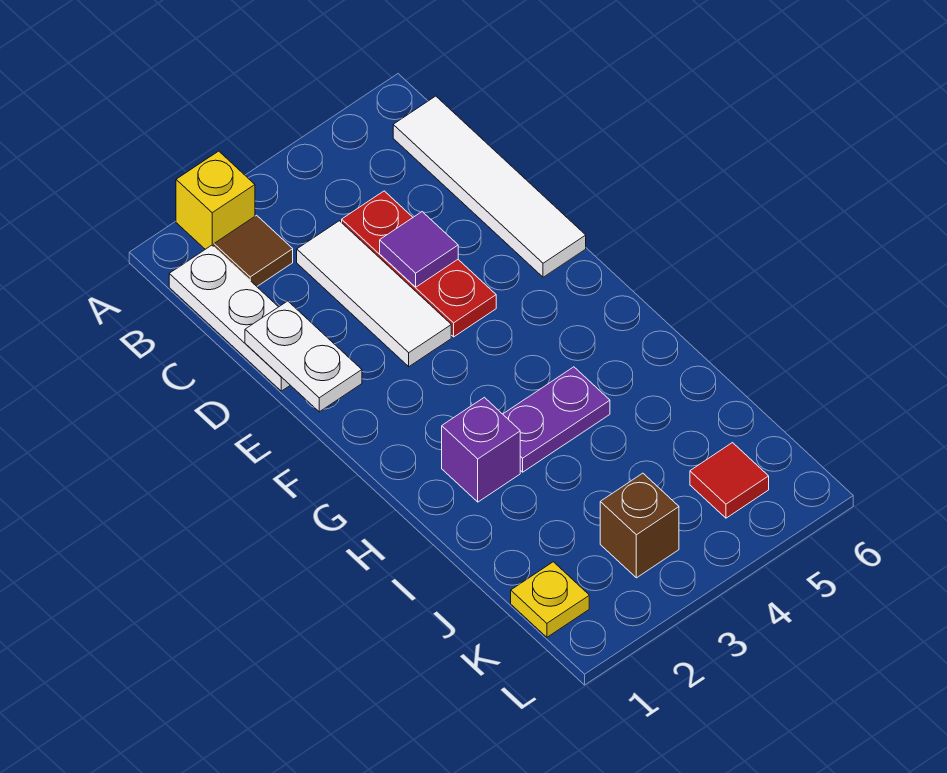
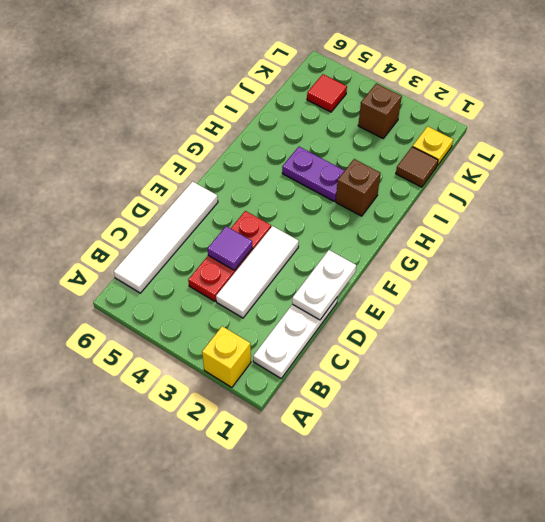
brown tile B2 level 1 -> brown tile J1 level 1
purple brick H2 level 1 -> brown brick H2 level 1

